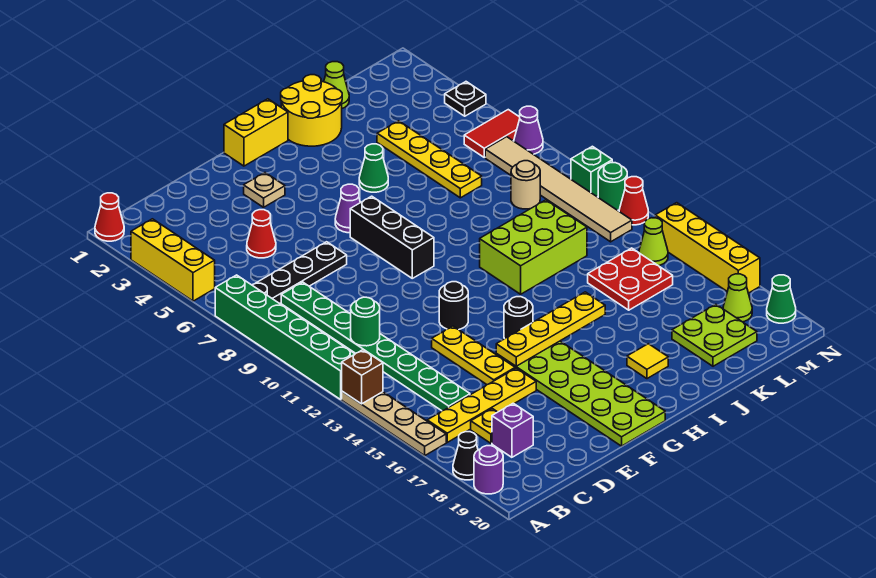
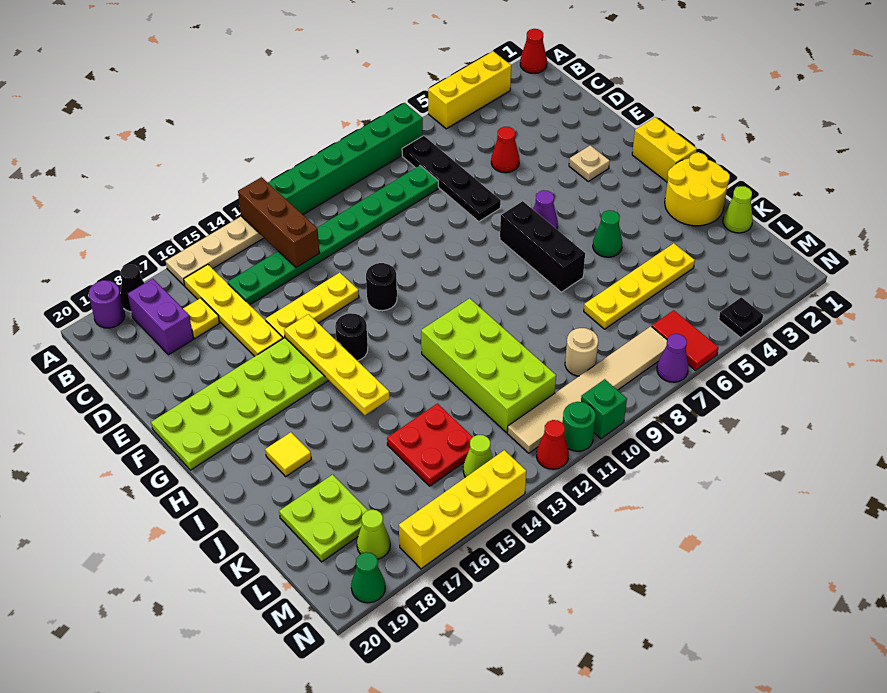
brown brick A13 level 2 -> brown brick A13:C13 level 2
green round brick C11 level 2 -> none
purple brick C18 level 1 -> purple brick B18:C18 level 1
black brick G7:G9 level 1 -> black brick G7:I7 level 1
lime brick I11:K12 level 1 -> lime brick I11:L12 level 1

